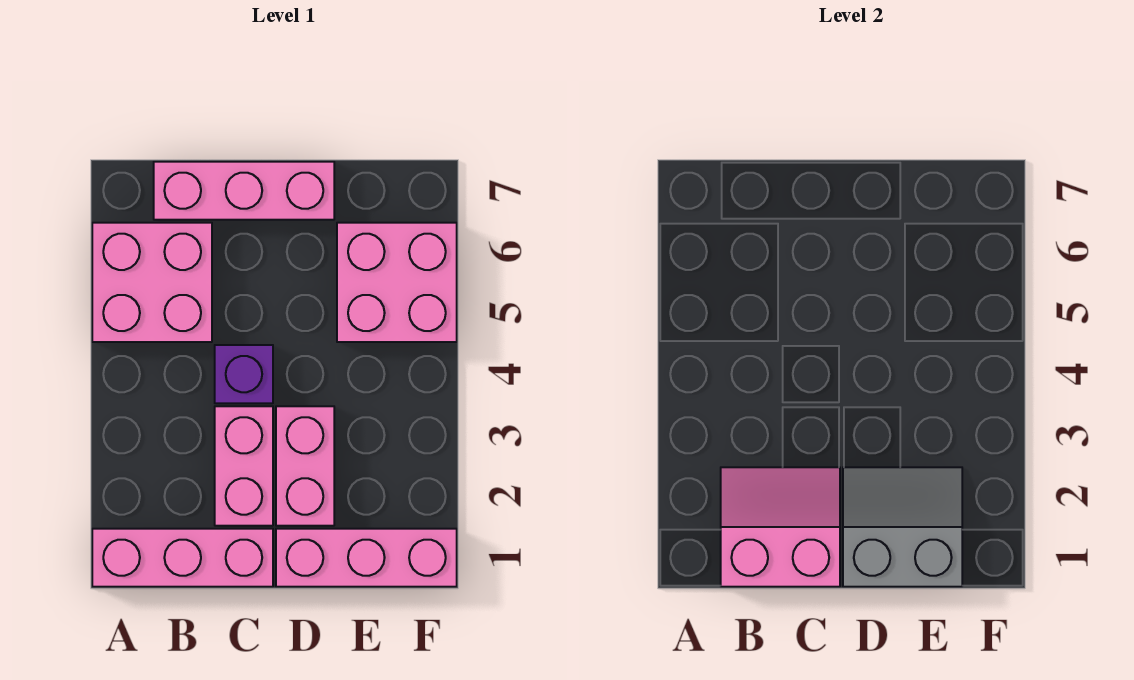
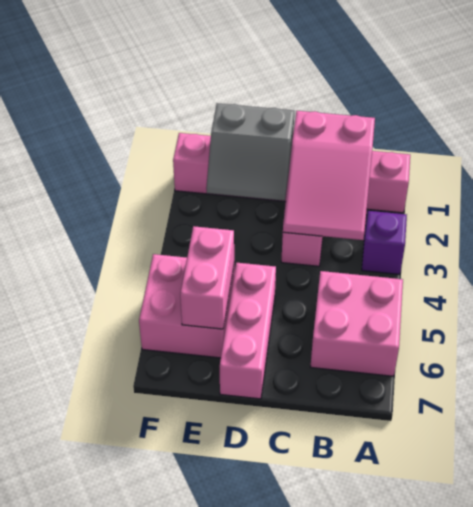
pink slope B1:C2 level 2 top 1 -> pink slope B1:C3 level 2 top 1
pink brick B7:D7 level 1 -> pink brick D5:D7 level 1
purple brick C4 level 1 -> purple brick A3 level 1
pink brick D2:D3 level 1 -> pink brick E5:E6 level 2

